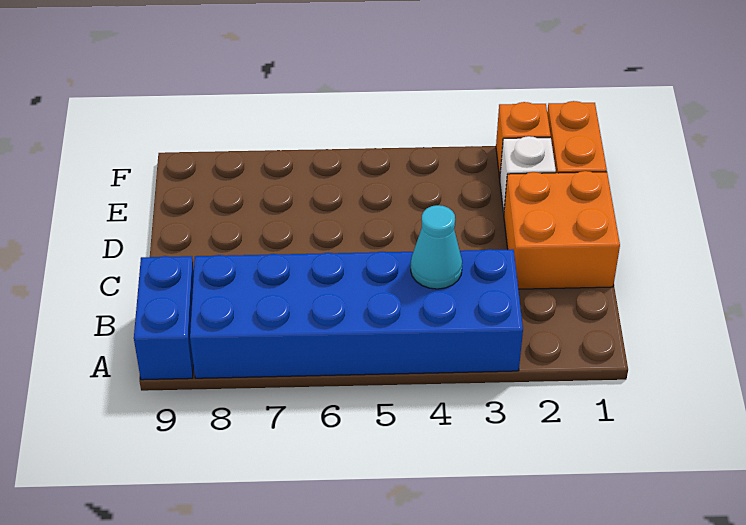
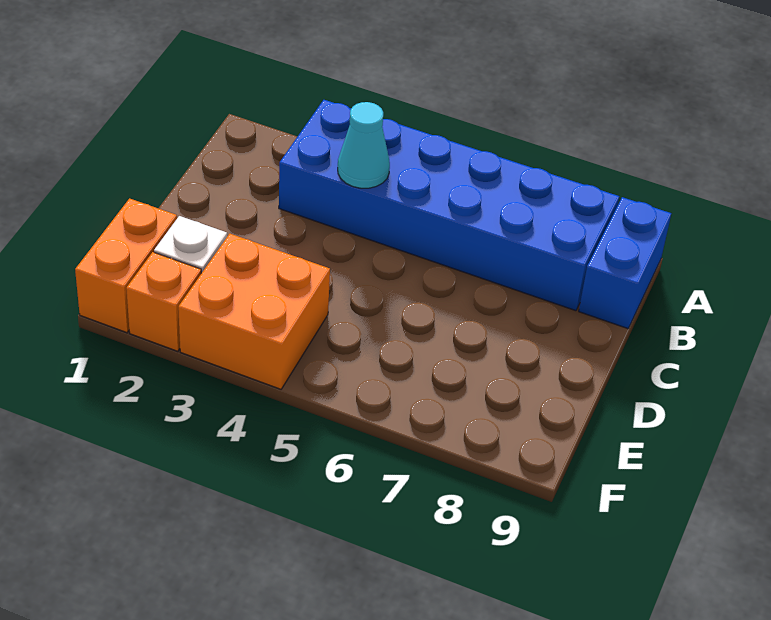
orange brick C1:D2 level 1 -> orange brick E3:F4 level 1

